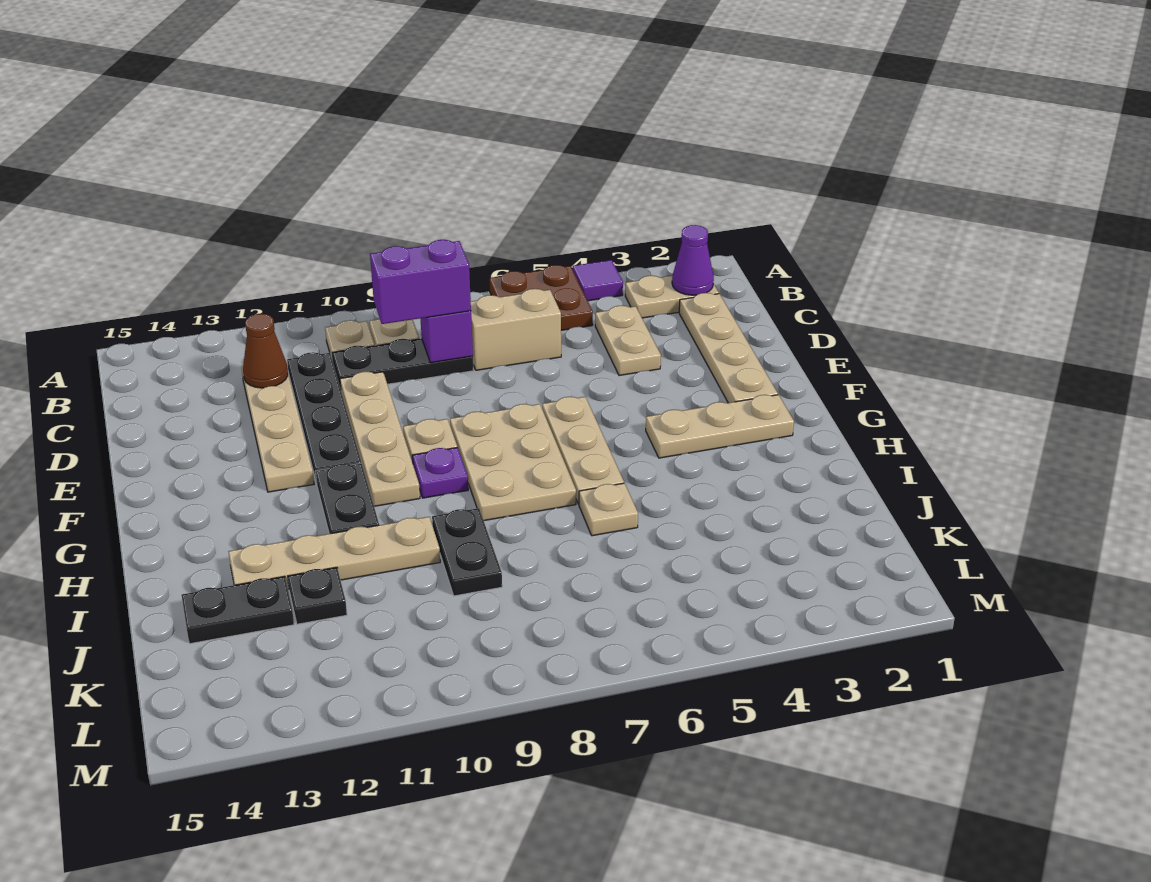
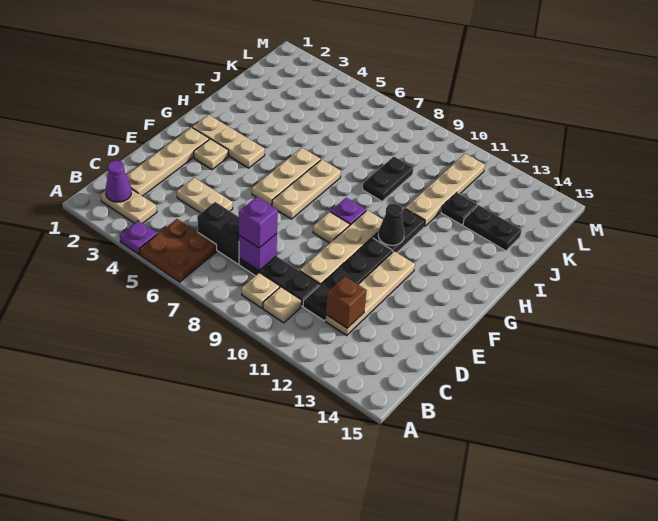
purple tile A4 level 1 -> purple plate A4 level 1
tan plate C4:D4 level 1 -> tan plate D4:D5 level 1
tan brick C6:C7 level 1 -> black brick C6:C7 level 1
purple brick C8:C9 level 3 -> purple brick C8 level 3
brown cone C12 level 2 -> brown brick C12 level 2
tan plate F7:H8 level 1 -> tan plate F7:H7 level 1
none -> black cone G11 level 2
tan plate I6 level 1 -> tan plate F3 level 1
tan plate I10:I13 level 1 -> tan plate I11:L11 level 1

